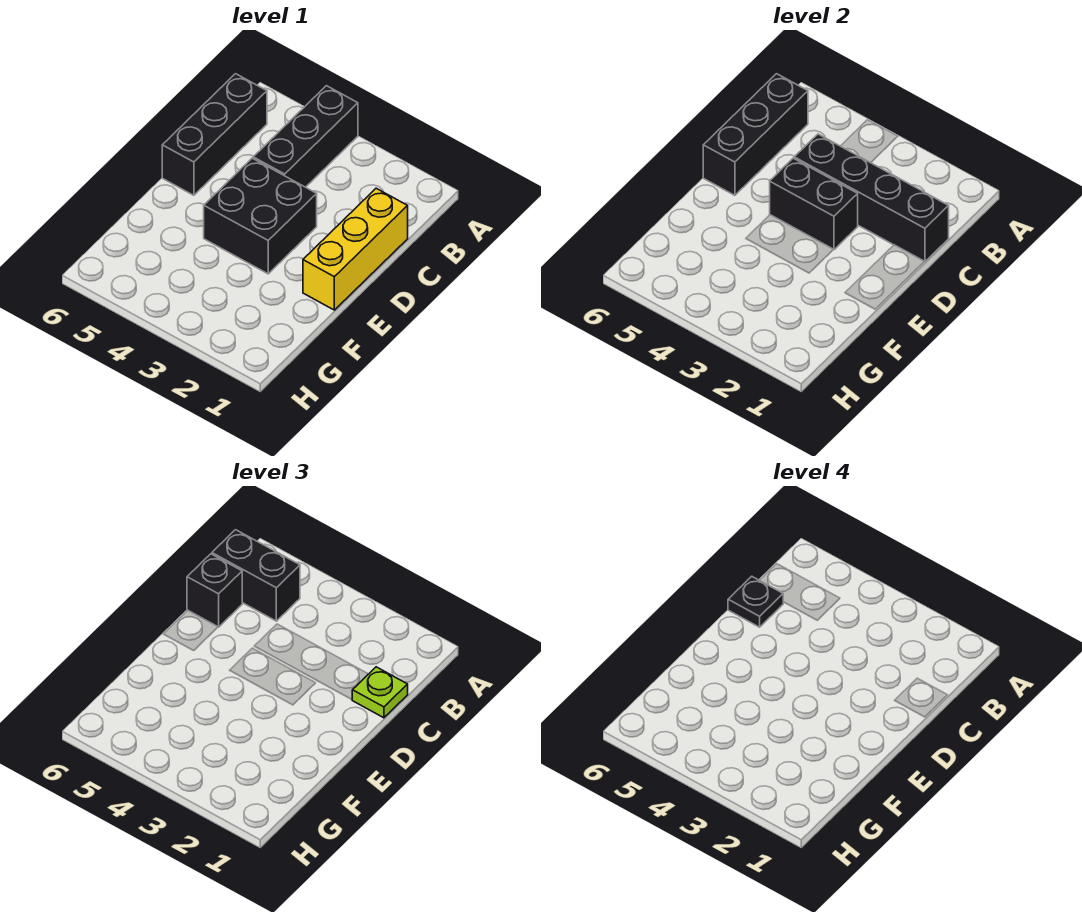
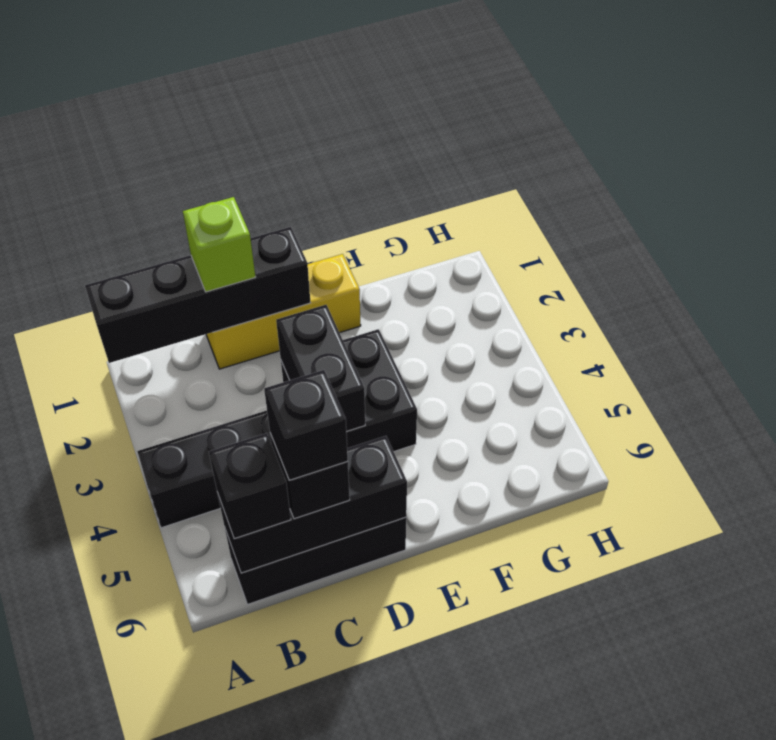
black brick B5:B6 level 3 -> black brick B6 level 3
black brick C1:C4 level 2 -> black brick A1:D1 level 2
lime plate C1 level 3 -> lime brick C1 level 3
black plate C6 level 4 -> black brick C6 level 4

